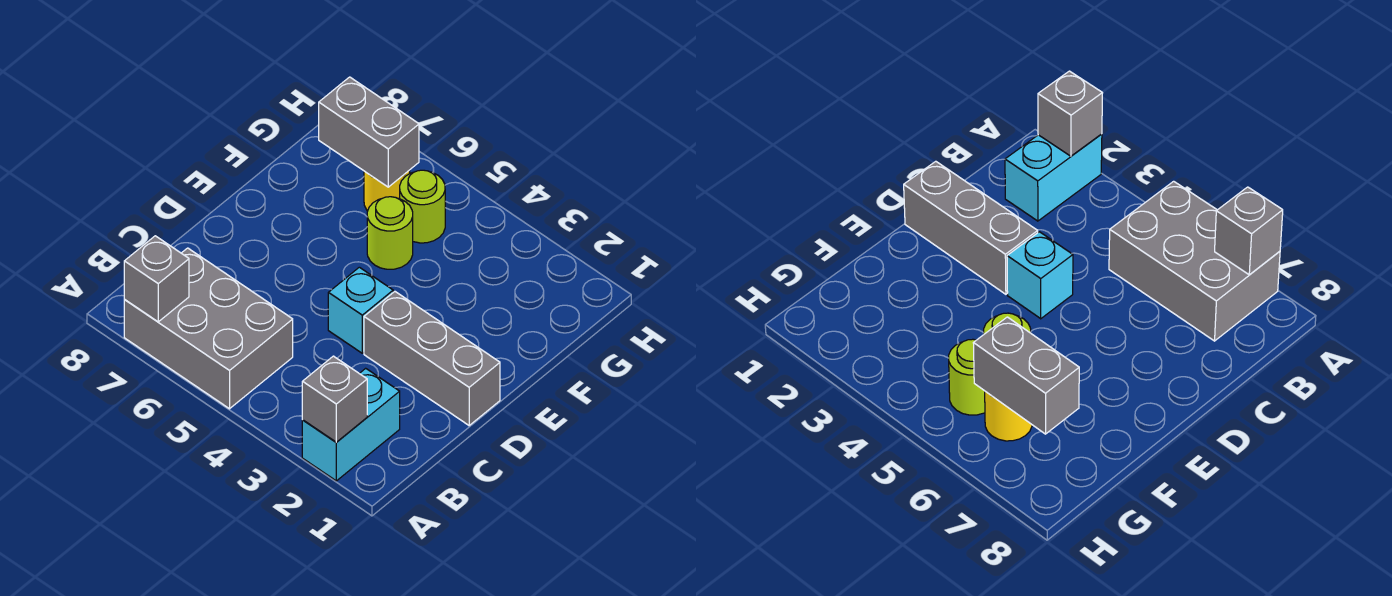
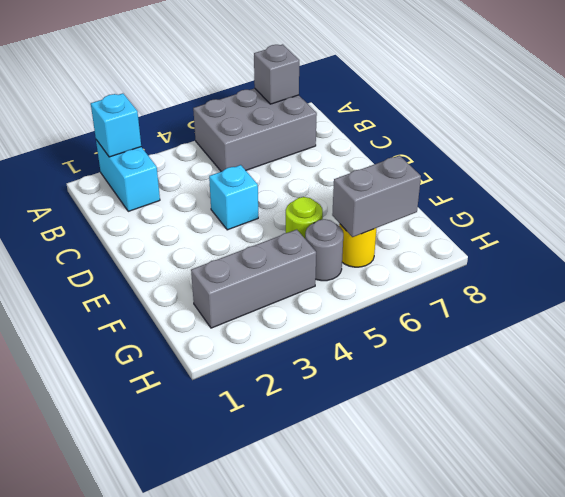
grey brick A2 level 2 -> cyan brick A2 level 2
grey brick D1:D3 level 1 -> grey brick G2:G4 level 1
lime round brick G5 level 1 -> grey round brick G5 level 1

